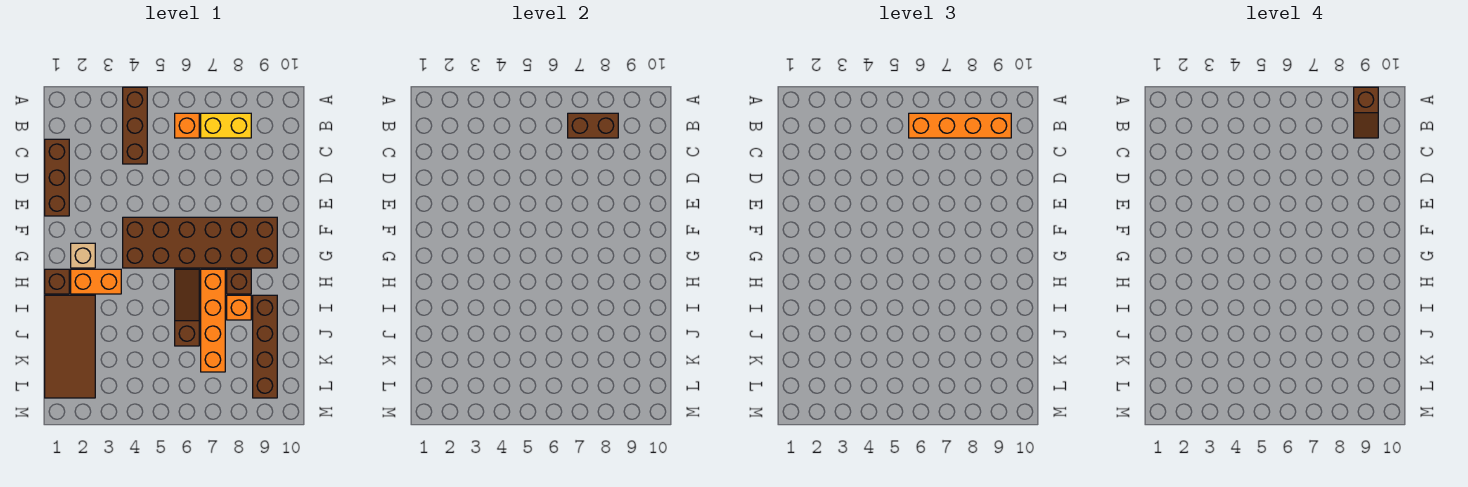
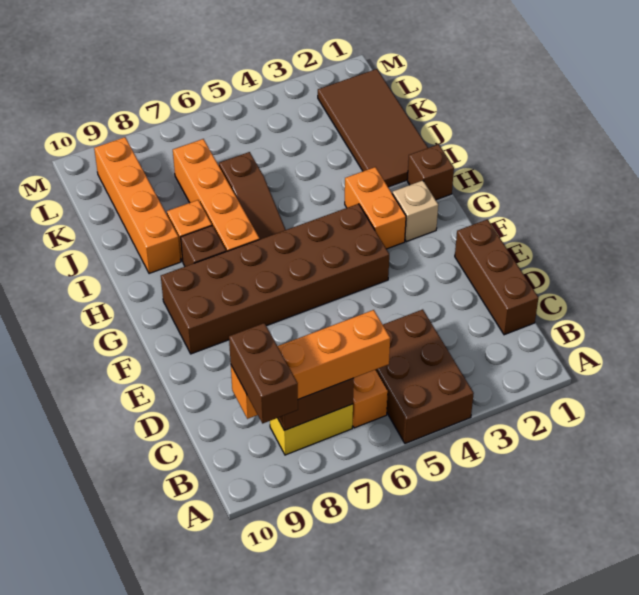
brown brick A4:C4 level 1 -> brown brick A4:C5 level 1
brown slope A9:B9 level 4 top A -> brown brick A9:B9 level 4
orange brick H2:H3 level 1 -> orange brick G3:H3 level 1
brown brick I9:L9 level 1 -> orange brick I9:L9 level 1

